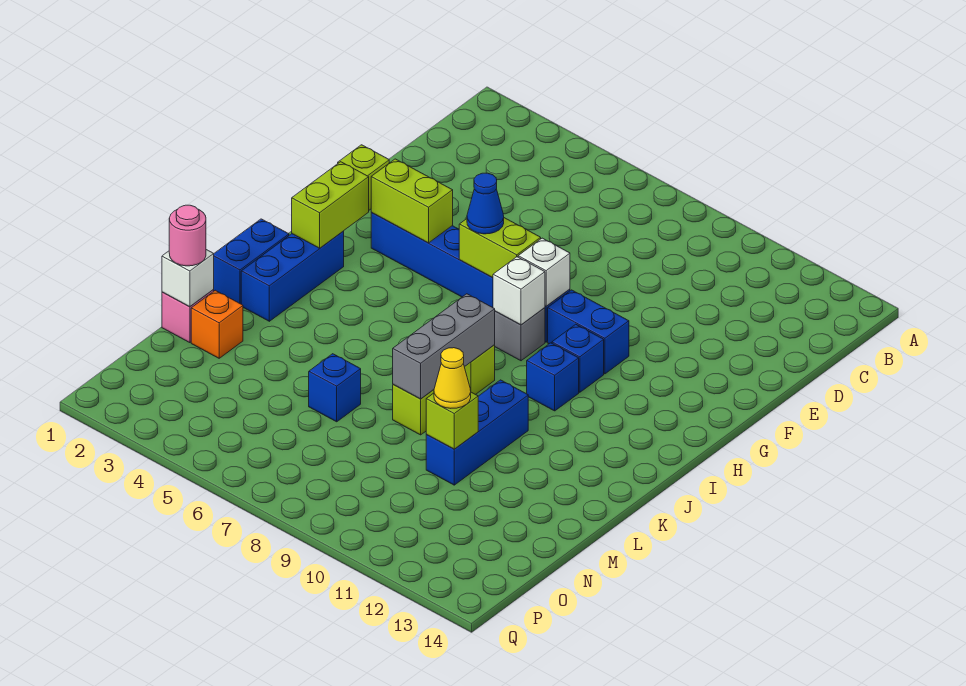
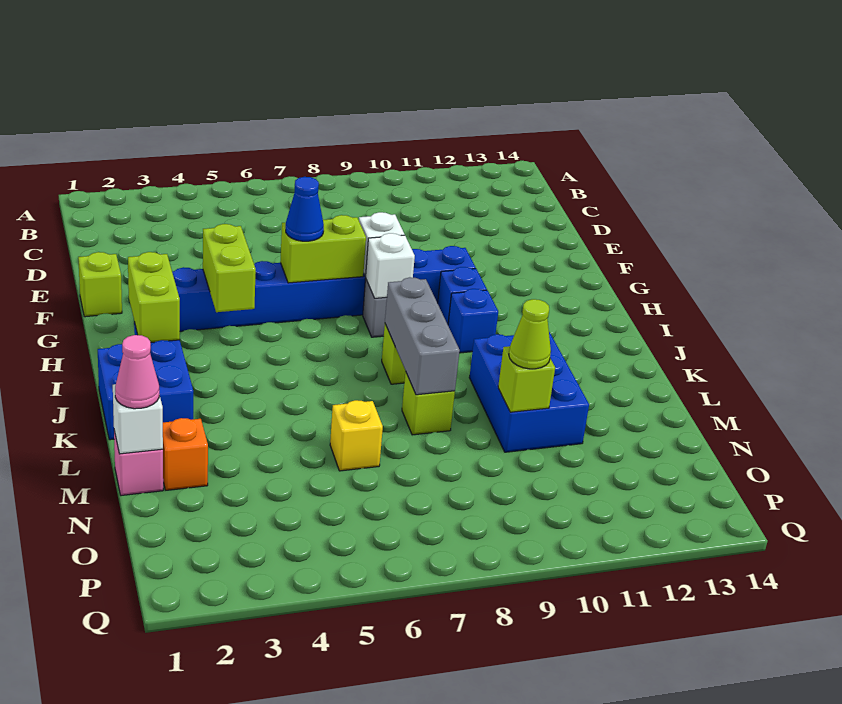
lime brick G3:G4 level 2 -> lime brick G4:H4 level 2
blue brick K10:M10 level 1 -> blue brick K10:M11 level 1
pink round brick M1 level 3 -> pink cone M1 level 3
blue brick M6 level 1 -> yellow brick M6 level 1
yellow cone M10 level 3 -> lime cone M10 level 3

